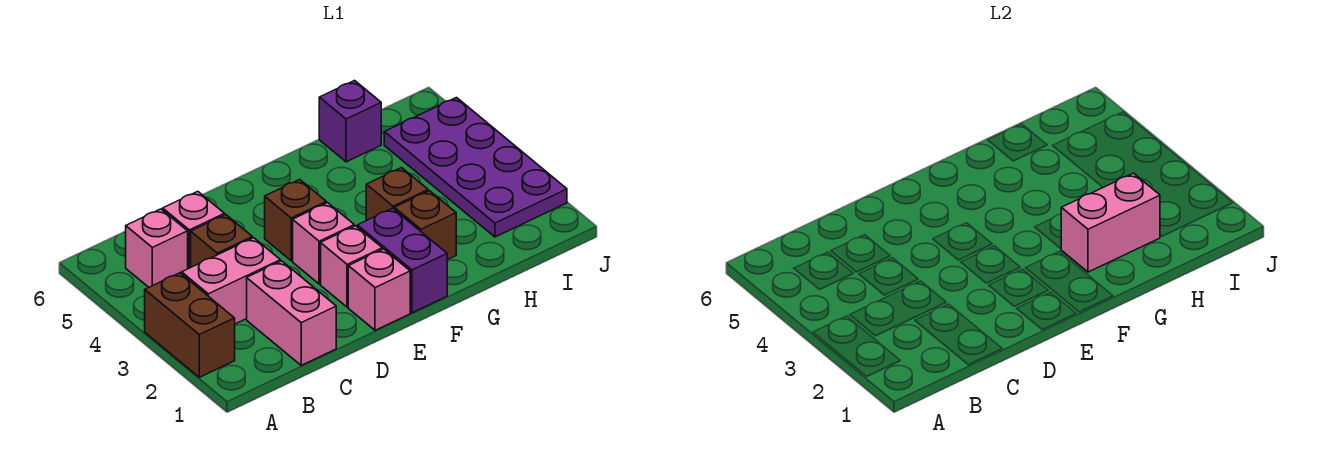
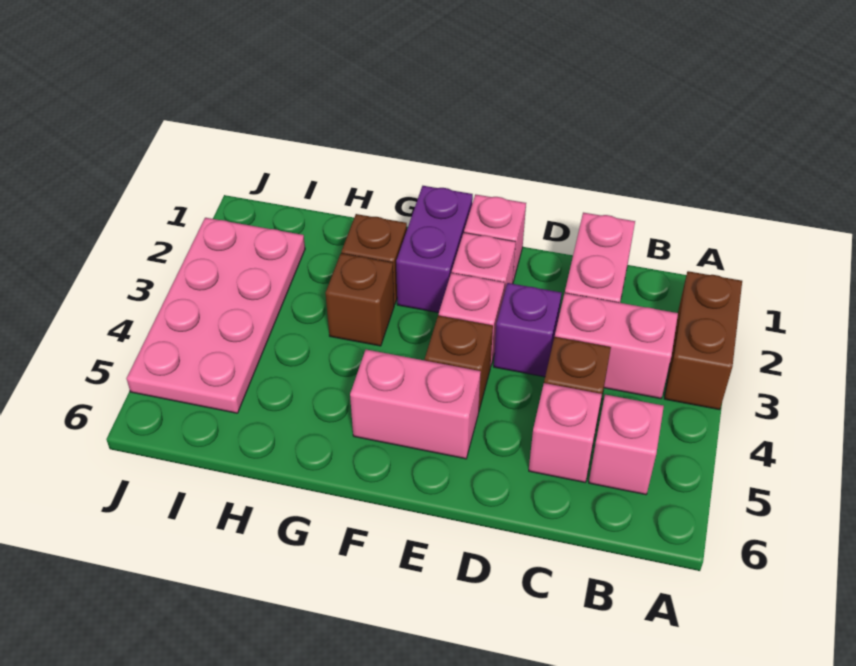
pink brick G2:H2 level 2 -> pink brick E5:F5 level 1
purple brick H6 level 1 -> purple brick D3 level 1
purple plate I2:J5 level 1 -> pink plate I2:J5 level 1

